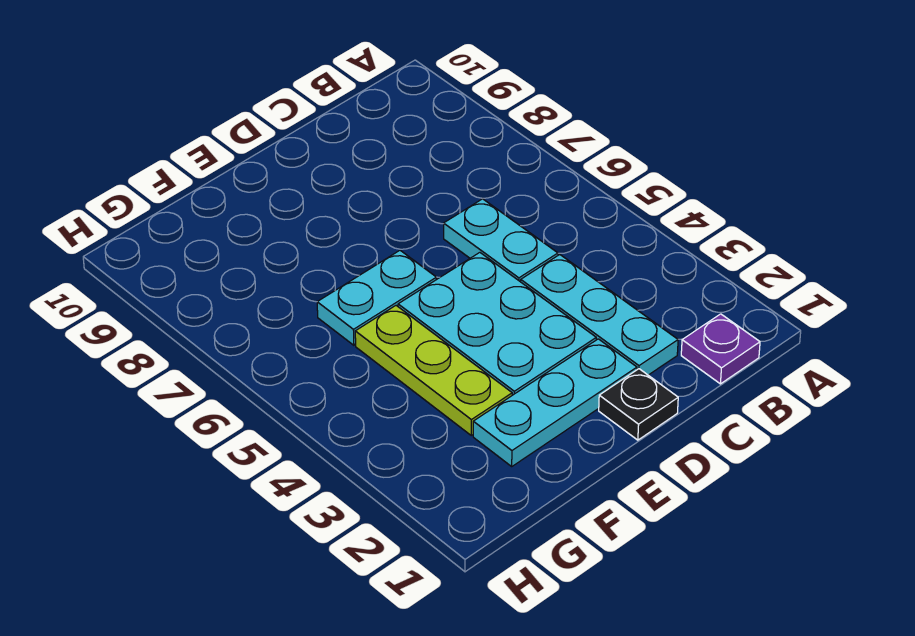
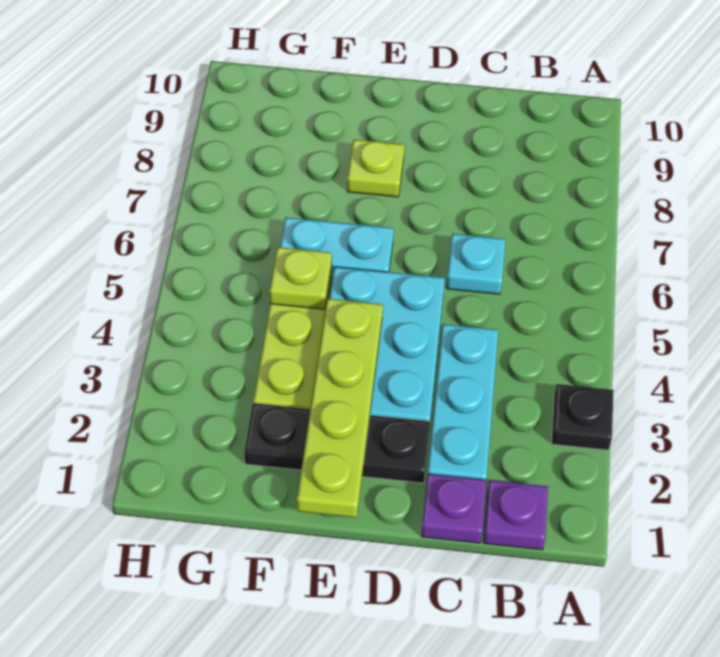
none -> purple plate C1 level 1
cyan plate C5:C6 level 1 -> cyan plate C6 level 1
black plate D1 level 1 -> black plate A3 level 1
cyan plate D2:F2 level 1 -> black plate D2:F2 level 1
none -> lime plate E1:E4 level 2
none -> lime plate E8 level 1
none -> lime plate F5 level 2

